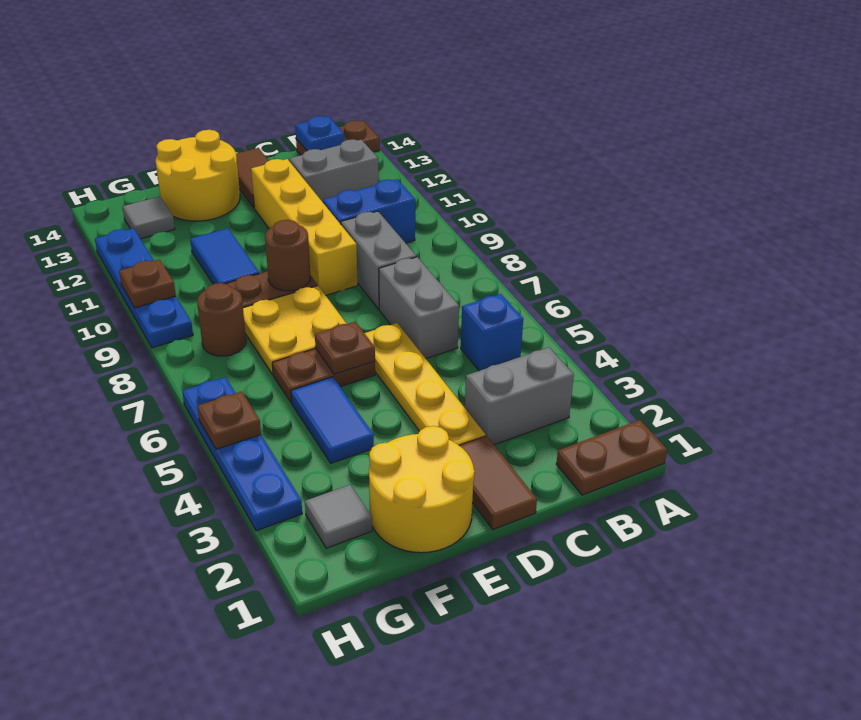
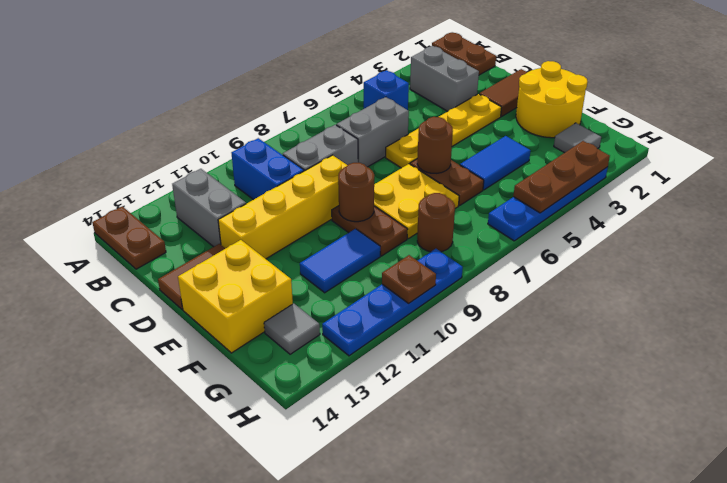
blue plate B14 level 2 -> none
brown plate E6 level 2 -> brown round brick E6 level 2
yellow round brick E13:F14 level 1 -> yellow brick E13:F14 level 1
brown plate H5 level 2 -> brown plate H3:H5 level 2

